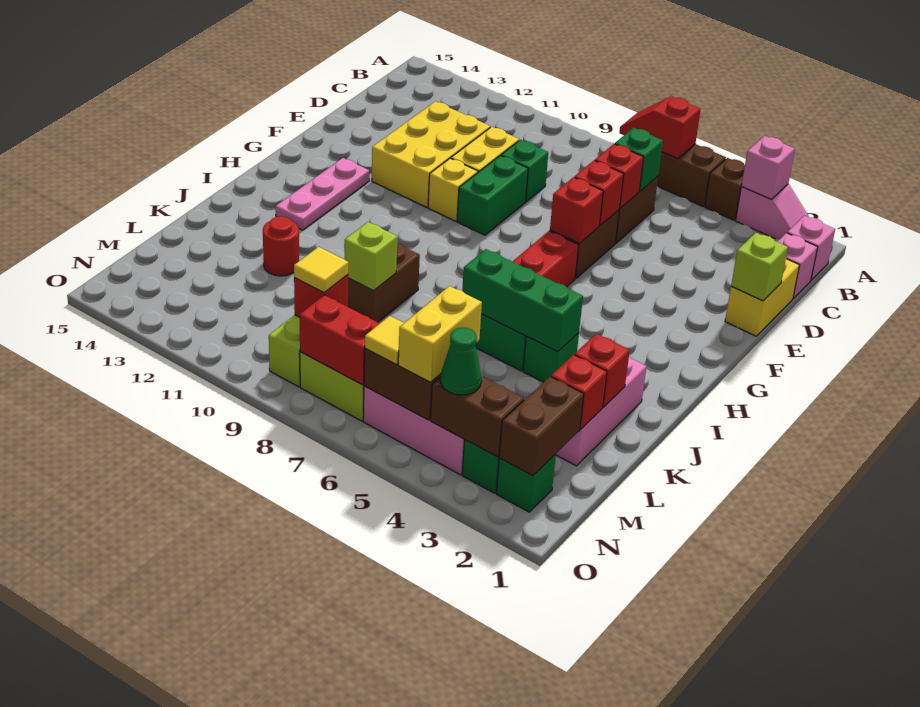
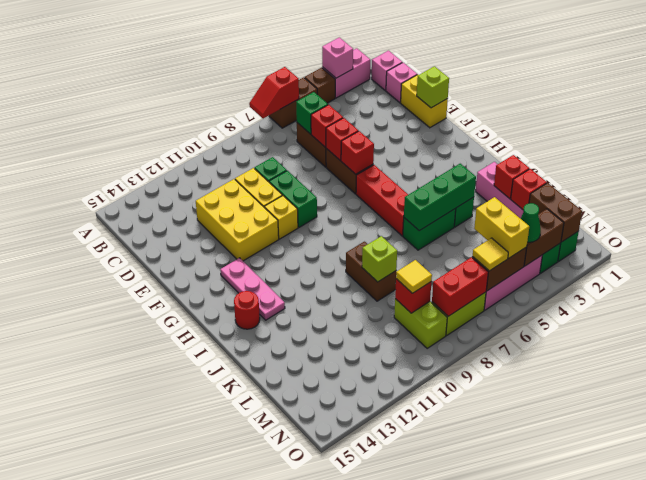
pink slope A2:A3 level 1 top 3 -> pink brick A2:A3 level 1
red round brick K12 level 1 -> red round brick I14 level 1

